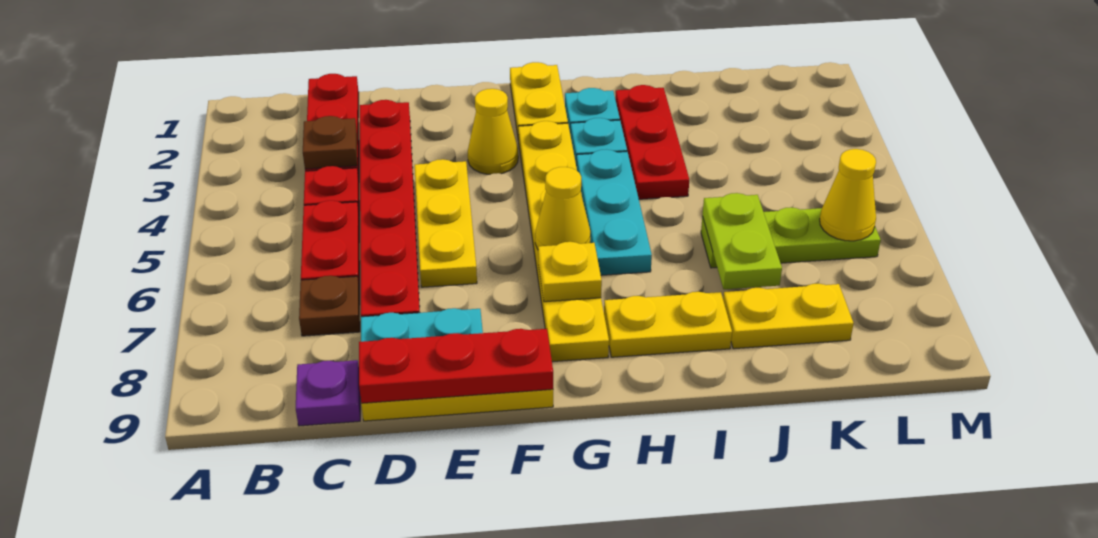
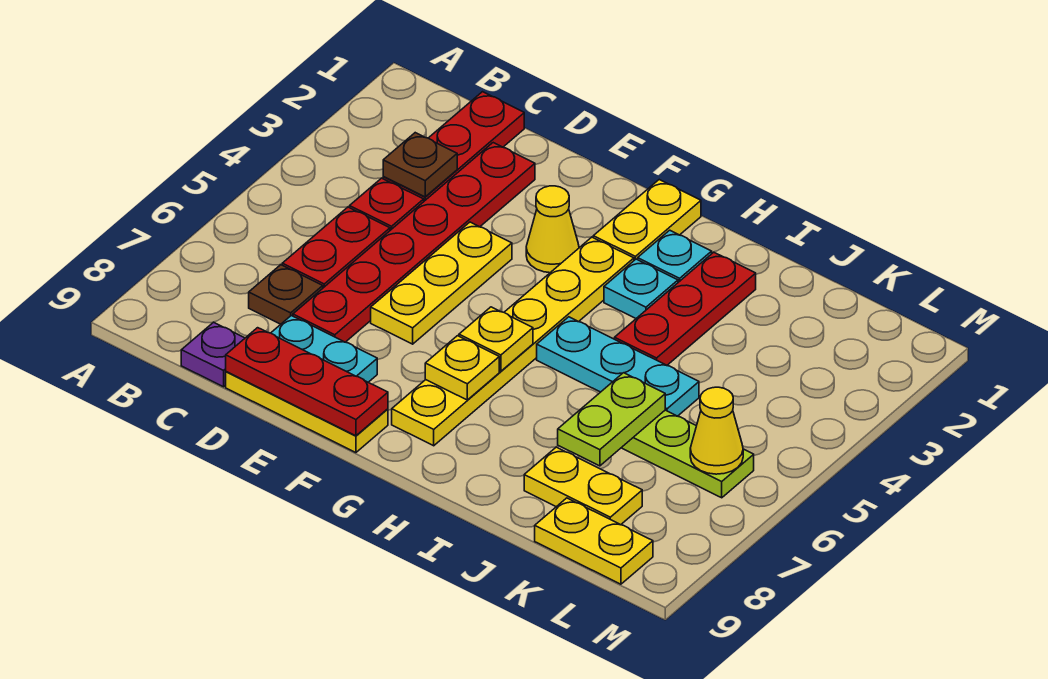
yellow cone G6 level 2 -> yellow plate G6 level 2
cyan plate H4:H6 level 1 -> cyan plate H5:J5 level 1
yellow plate H8:I8 level 1 -> yellow plate K9:L9 level 1

